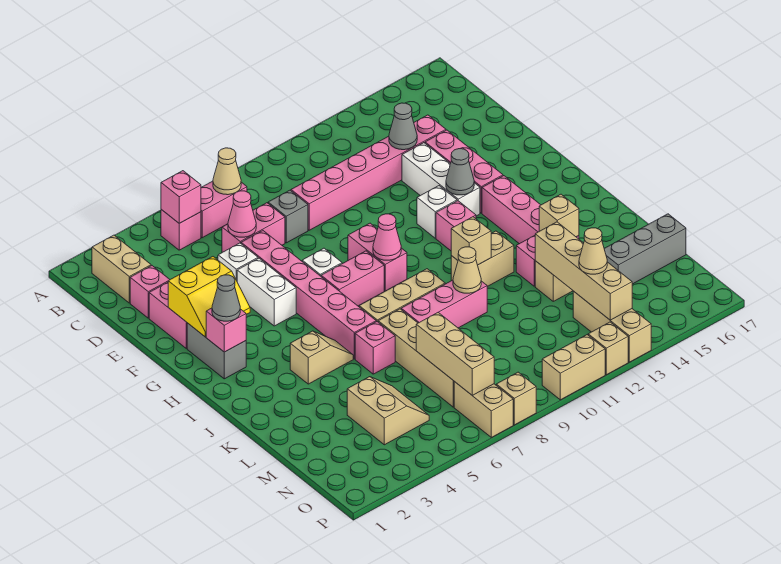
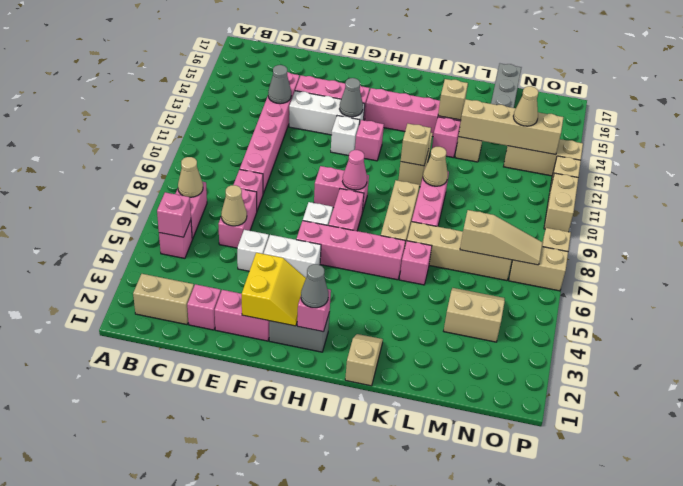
pink cone D6 level 2 -> tan cone D6 level 2
grey brick D8 level 1 -> pink brick D8 level 1
pink brick E6:J6 level 1 -> pink brick G6:J6 level 1
tan slope J4:J5 level 1 top 4 -> tan slope J1:J2 level 1 top 1
tan brick M7:O7 level 2 -> tan slope M7:O7 level 2 top M

